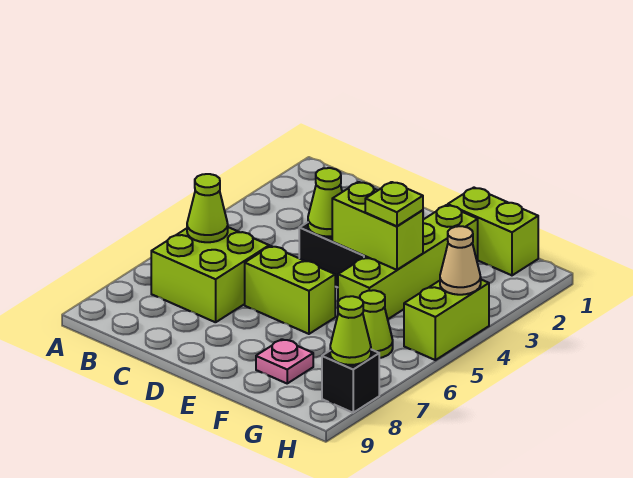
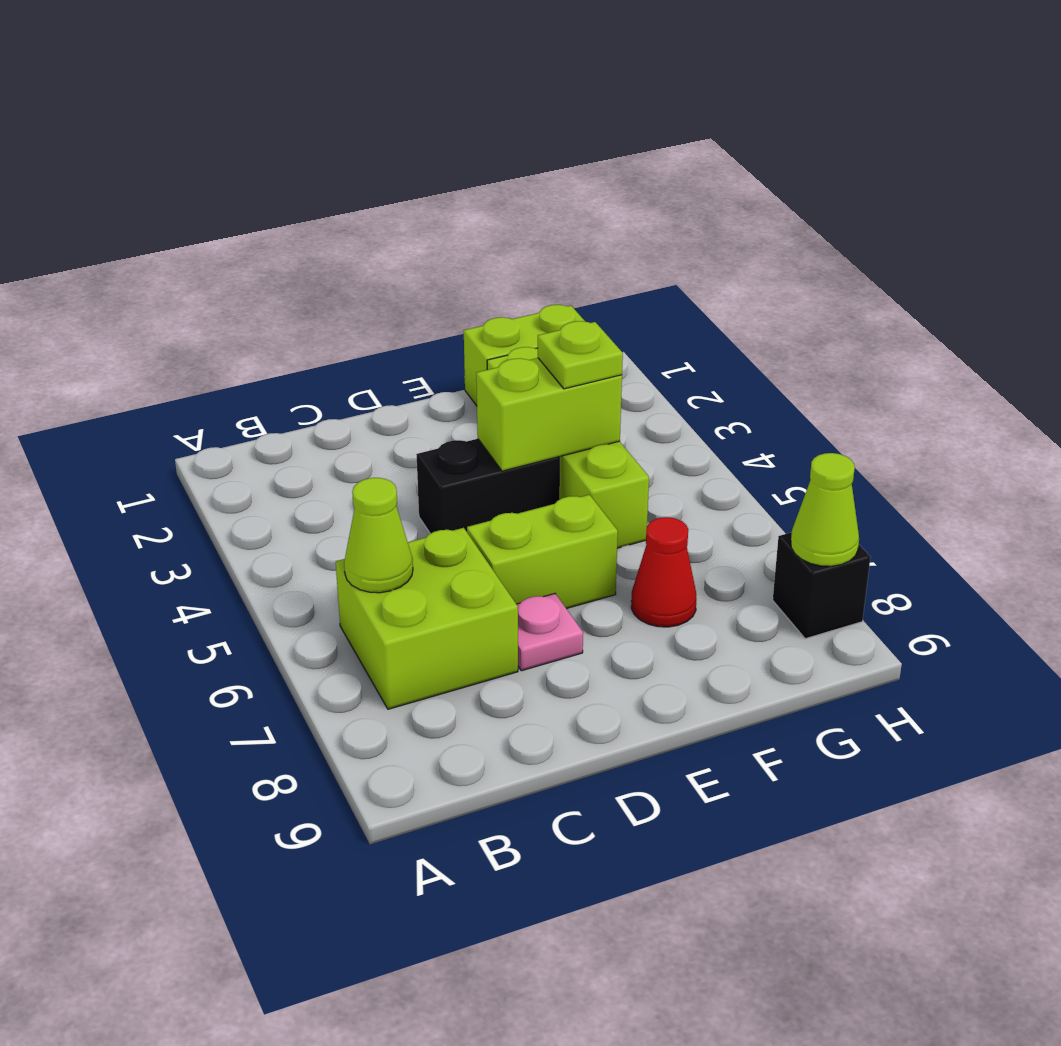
lime cone D4 level 2 -> none
none -> red cone F7 level 1
pink plate F8 level 1 -> pink plate D7 level 1
lime cone G6 level 1 -> none
lime brick H4:H5 level 1 -> none
tan cone H4 level 2 -> none

